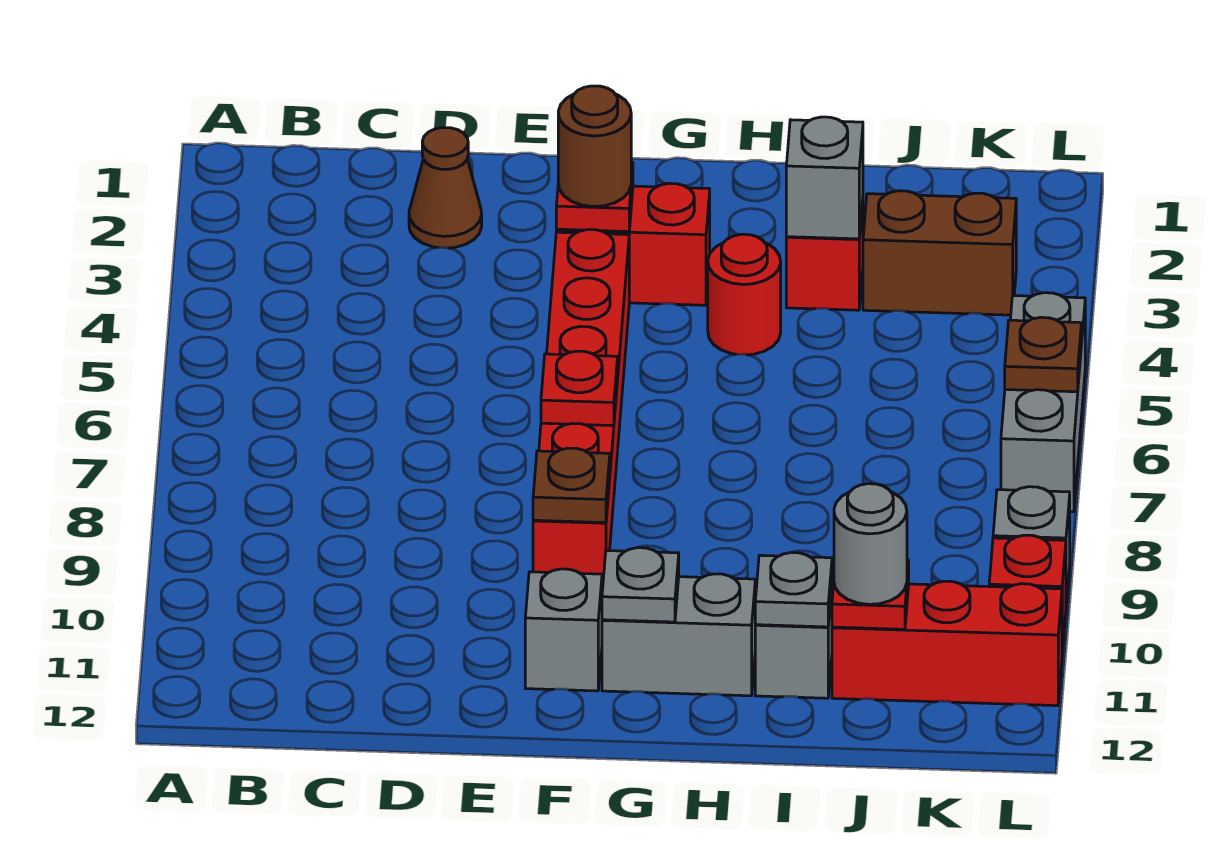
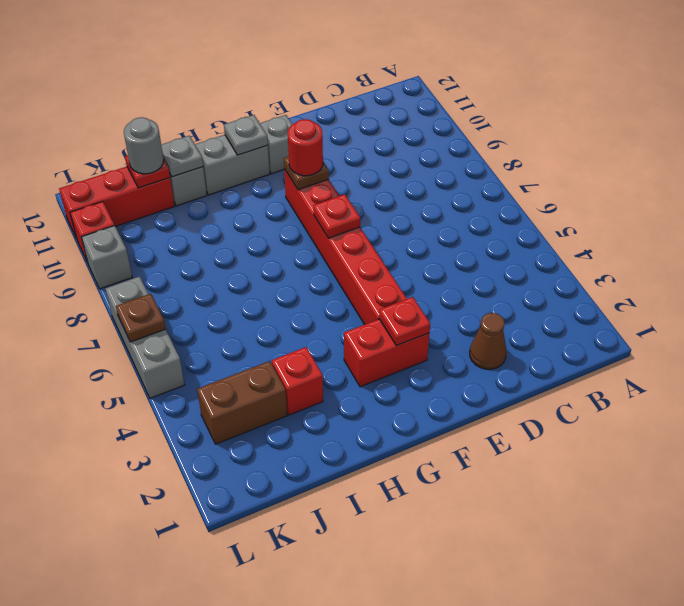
brown round brick F3 level 3 -> none
red round brick H4 level 1 -> red round brick F9 level 3
grey brick I3 level 2 -> none

